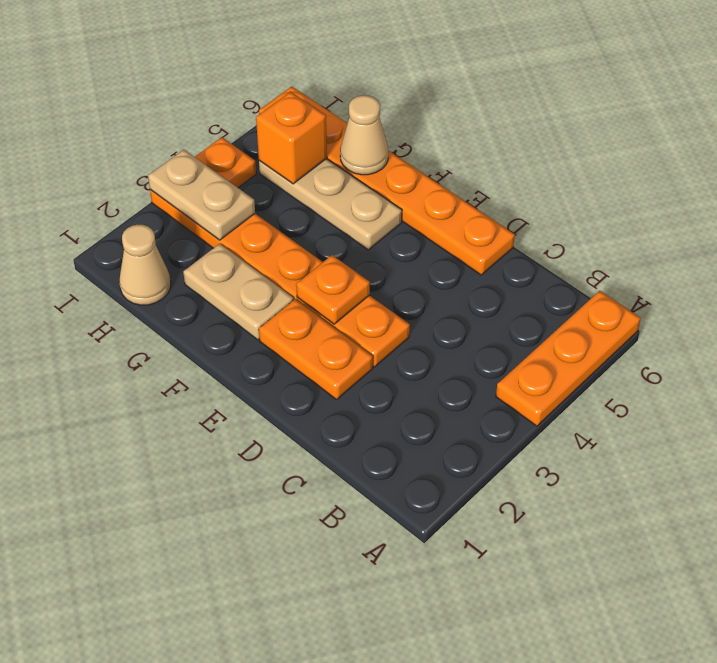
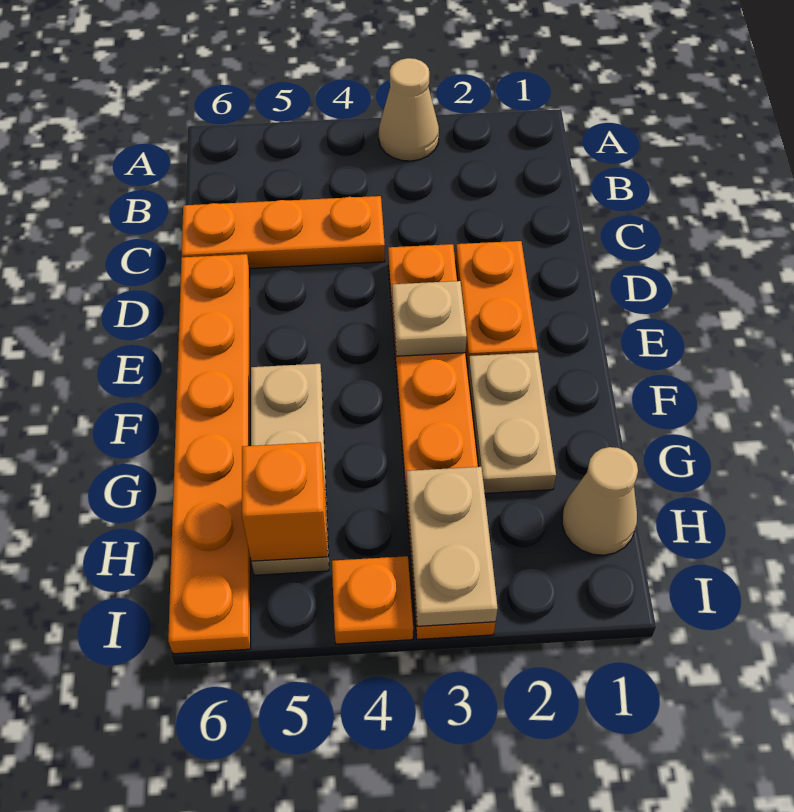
orange plate A4:A6 level 1 -> orange plate C4:C6 level 1
orange plate E3 level 2 -> tan plate E3 level 2
tan cone G6 level 2 -> tan cone A3 level 1

